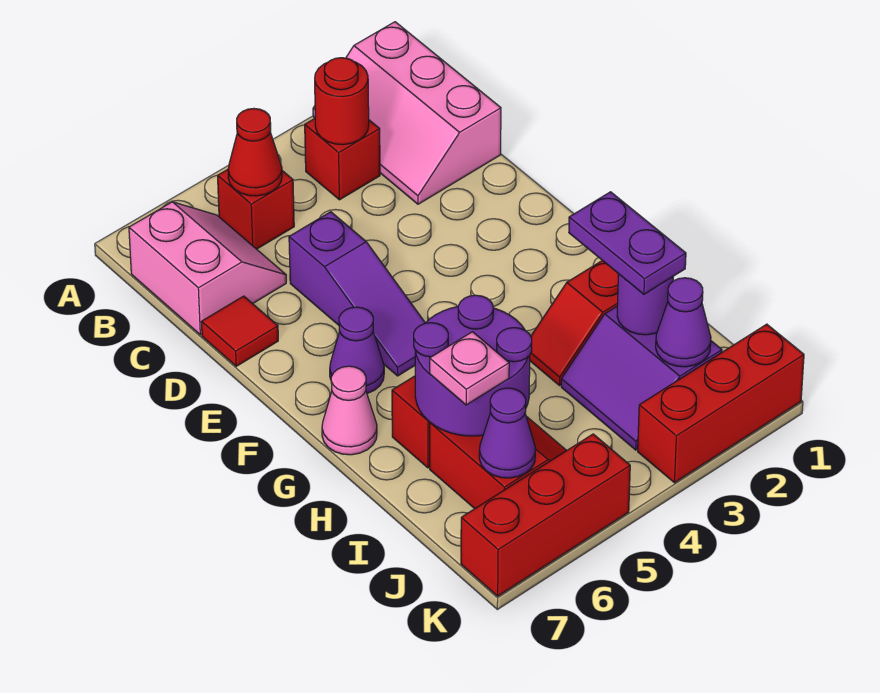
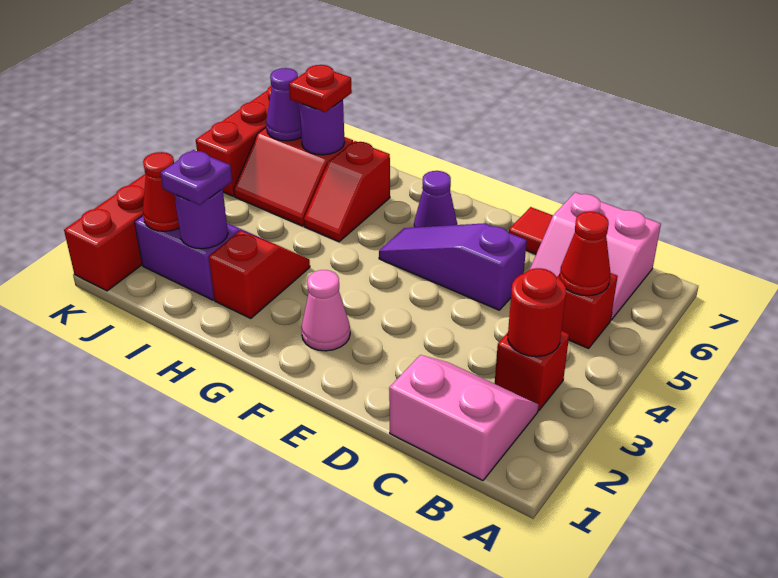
pink slope A1:C2 level 1 top 1 -> pink slope B1:C2 level 1 top 1
pink cone G7 level 1 -> pink cone F2 level 1
purple plate H2:I2 level 3 -> purple plate I2 level 3
purple round brick H5:I6 level 2 -> purple round brick I6 level 2
pink plate I6 level 3 -> red plate I6 level 3
purple cone J2 level 2 -> red cone J2 level 2

